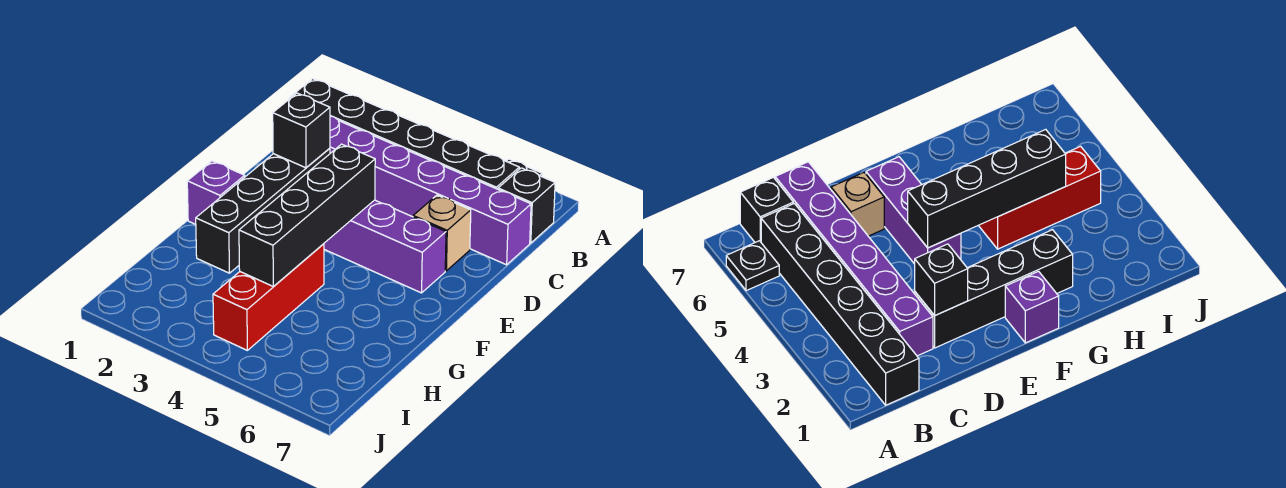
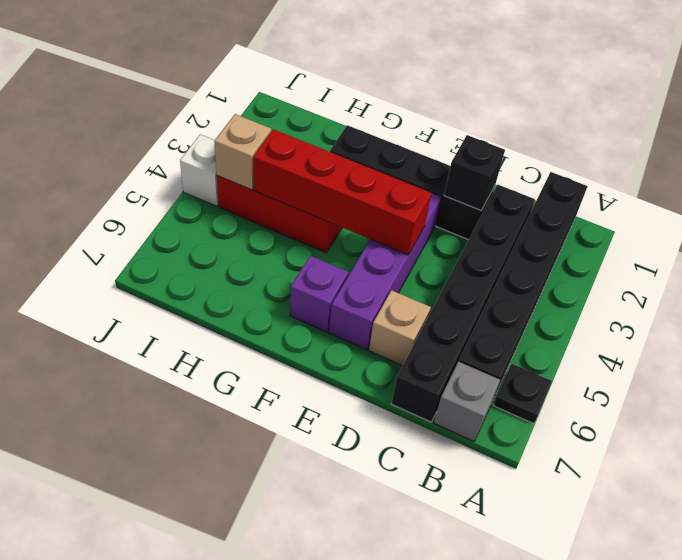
black brick B7 level 1 -> grey brick B7 level 1
purple brick C2:C7 level 1 -> black brick C2:C7 level 1
purple brick E4:E6 level 1 -> purple brick E3:E6 level 1
black brick E4:H4 level 2 -> red brick E4:H4 level 2
purple brick F1 level 1 -> purple brick F6 level 1
none -> tan brick I4 level 2
none -> white brick J4 level 1

